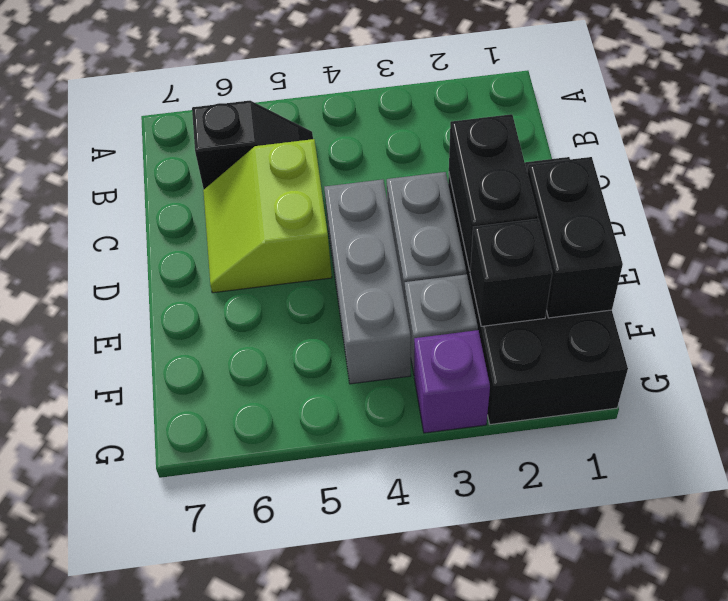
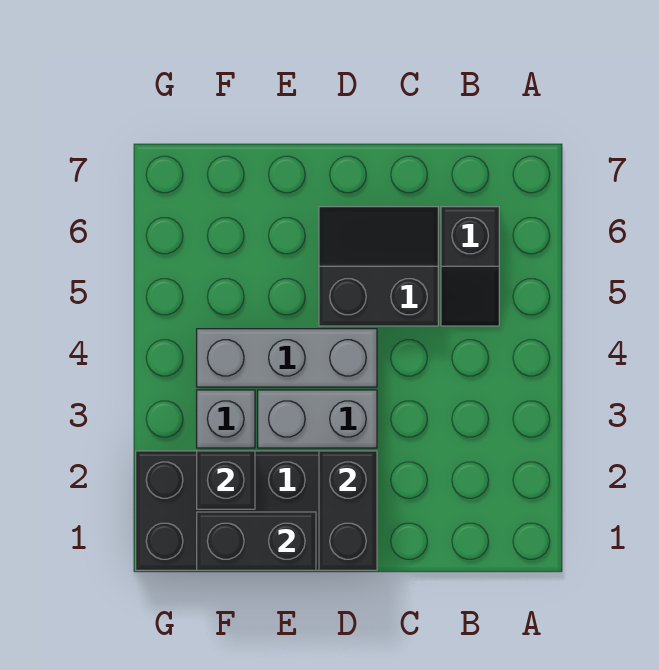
lime slope C5:D6 level 1 top 5 -> black slope C5:D6 level 1 top 5
black brick D2:E2 level 2 -> black brick D1:D2 level 2
purple brick G3 level 1 -> none

